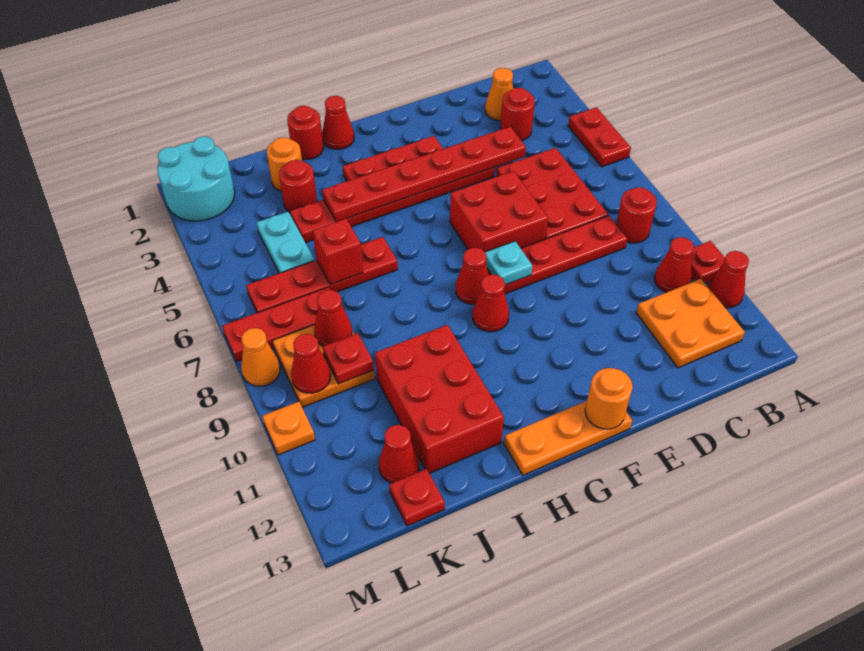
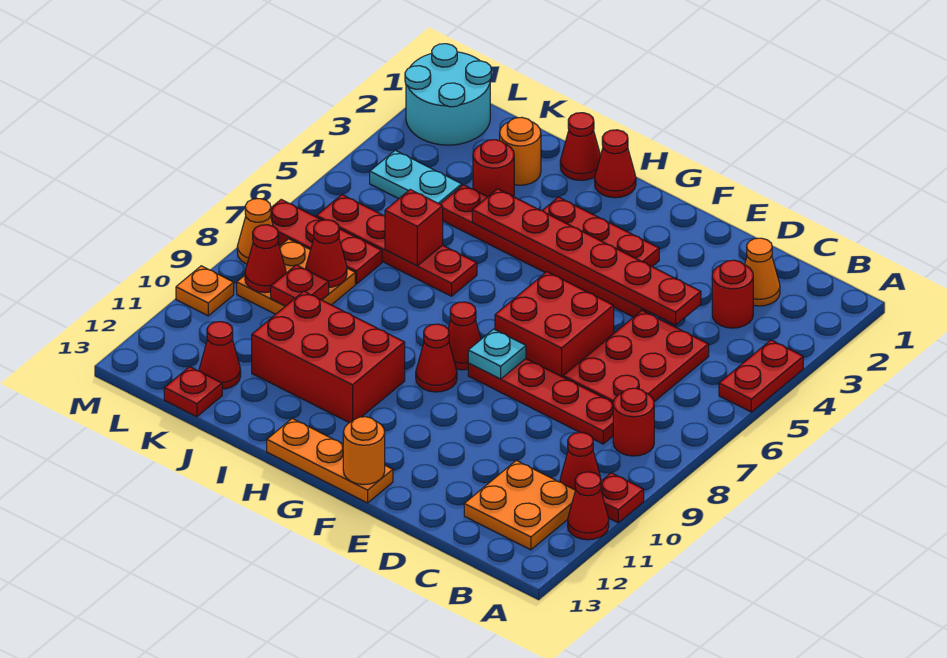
red round brick I1 level 1 -> red cone I1 level 1
red brick I10:J12 level 1 -> red brick H10:J11 level 1
cyan plate K4:K5 level 1 -> cyan plate K4:L4 level 1

